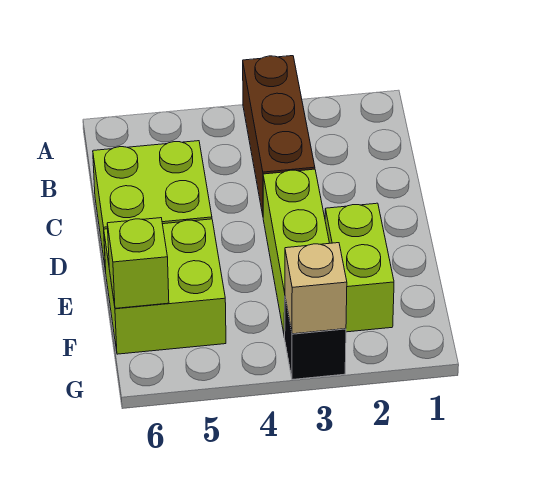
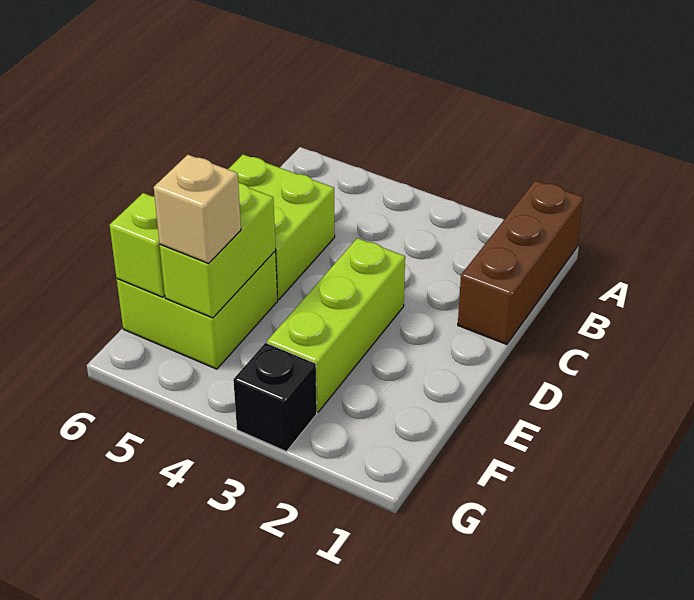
brown brick A3:C3 level 1 -> brown brick A1:C1 level 1
lime brick E2:F2 level 1 -> lime brick E5:F5 level 2
tan brick G3 level 2 -> tan brick F5 level 3

